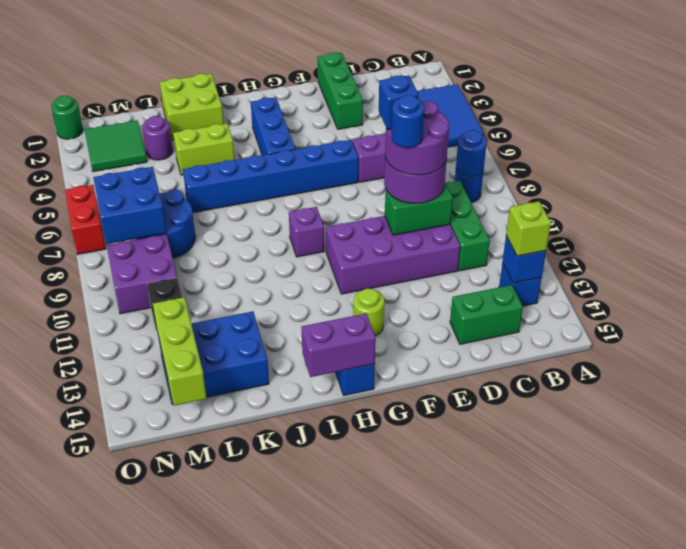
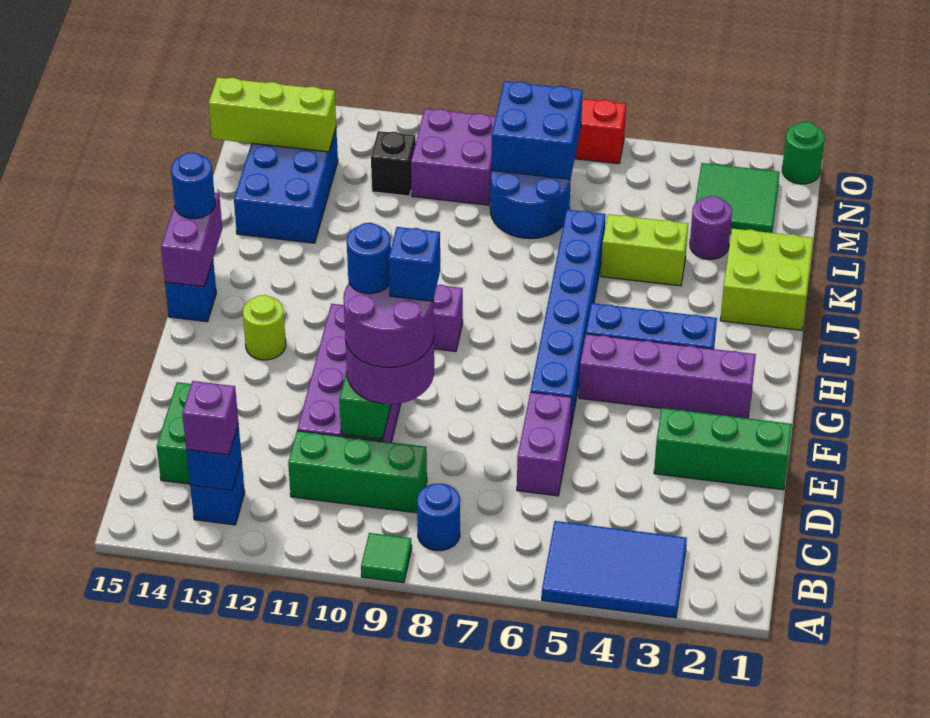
none -> green tile A9 level 1
blue round brick B8 level 2 -> blue round brick I15 level 3
lime brick B13 level 3 -> purple brick B13 level 3
none -> purple brick G2:G5 level 1
lime brick J4:K4 level 1 -> lime brick K4:K5 level 1

